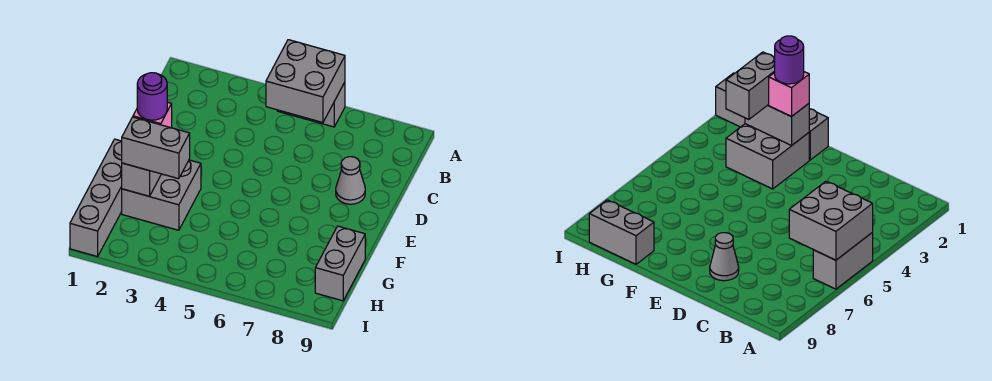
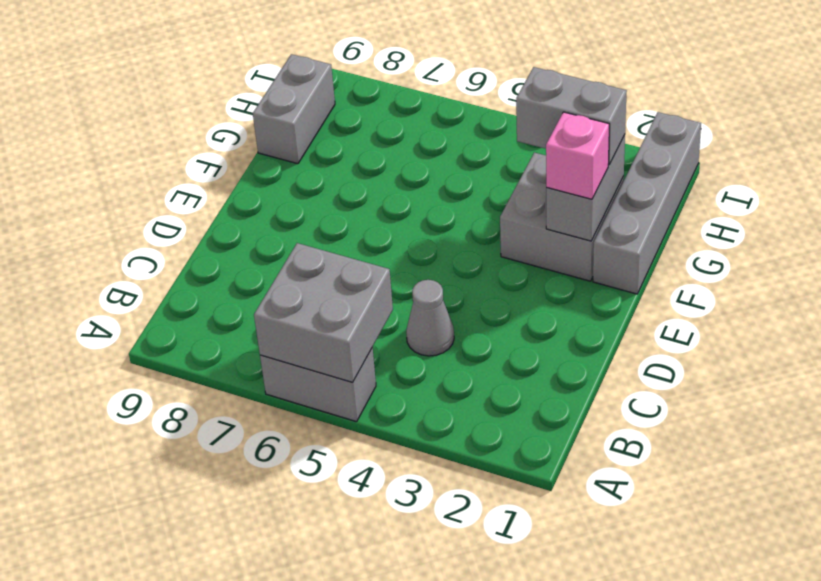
grey cone D8 level 1 -> grey cone C4 level 1
purple round brick F2 level 4 -> none

